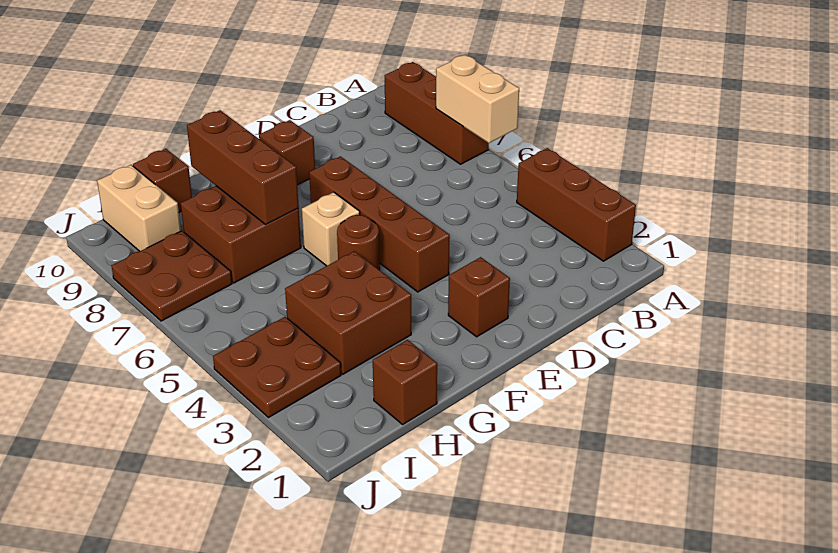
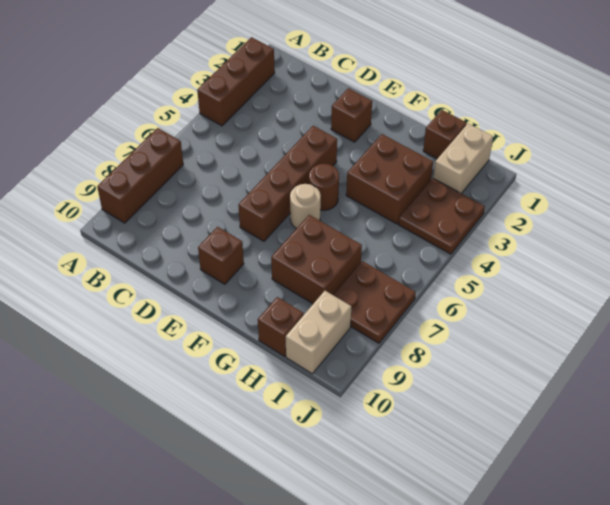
tan brick A6:A7 level 2 -> tan brick I1:I2 level 1
tan brick F6 level 1 -> tan round brick F6 level 1
brown brick G7:G9 level 2 -> none

